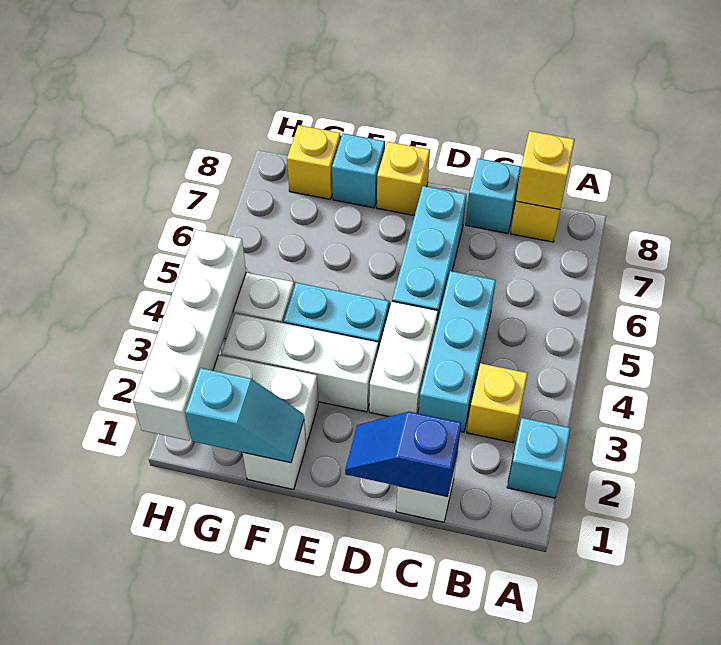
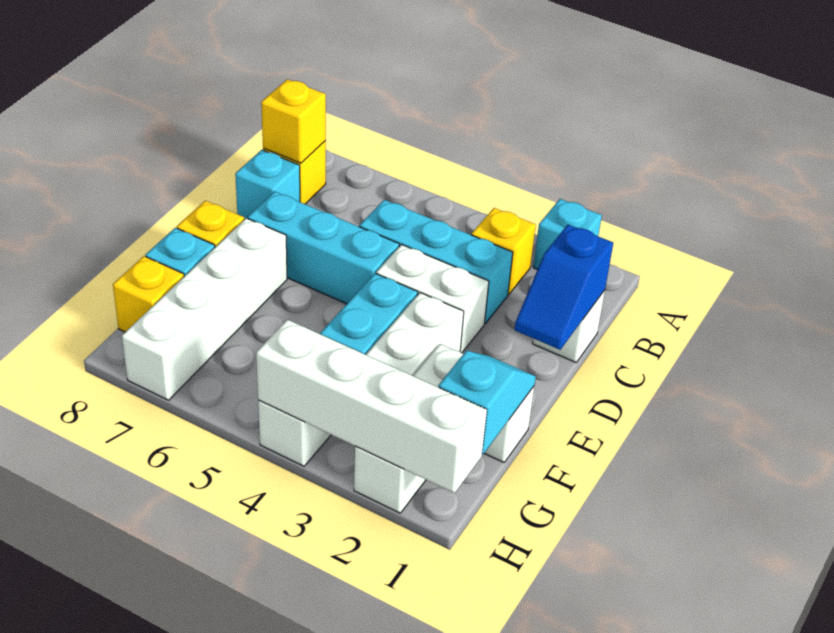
none -> white brick E7:H7 level 1

